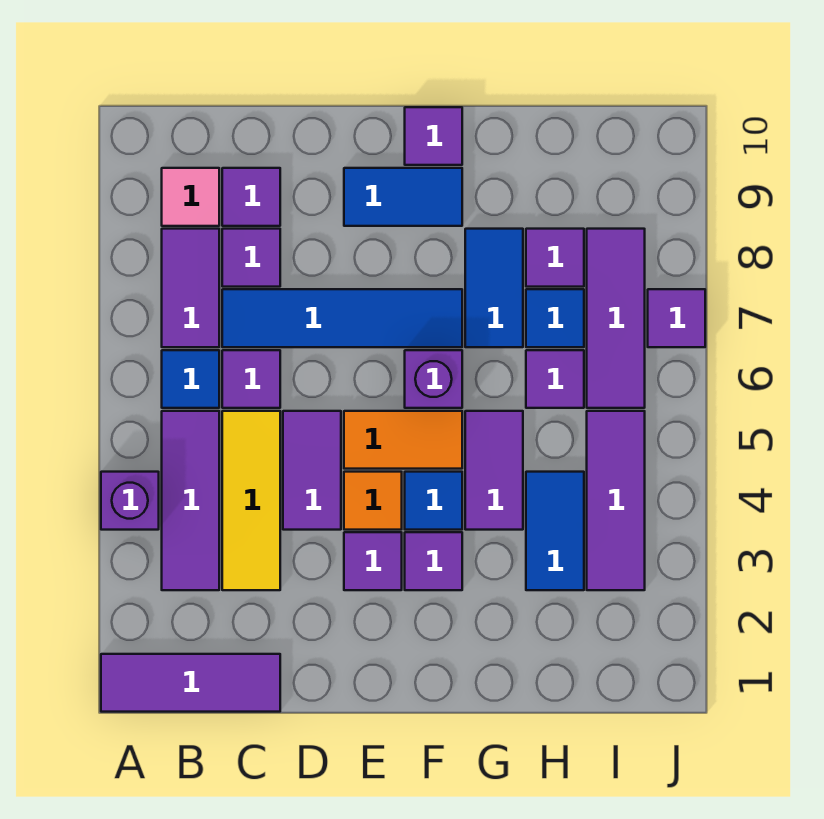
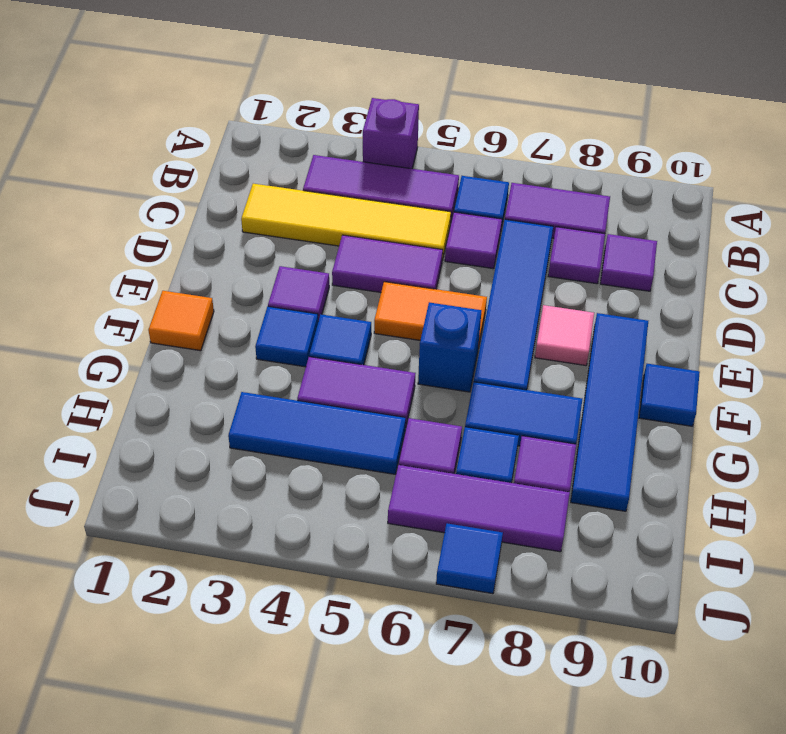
purple tile A1:C1 level 1 -> none
pink tile B9 level 1 -> pink tile E8 level 1
yellow tile C3:C5 level 1 -> yellow tile C2:C5 level 1
orange tile E4 level 1 -> orange tile F1 level 1
orange tile E5:F5 level 1 -> orange tile E5:E6 level 1
blue tile E9:F9 level 1 -> blue tile E9:H9 level 1
purple tile F3 level 1 -> blue tile F3 level 1
purple brick F6 level 1 -> blue brick F6 level 1
purple tile F10 level 1 -> blue tile F10 level 1
blue tile H3:H4 level 1 -> blue tile H3:H5 level 1
purple tile I3:I5 level 1 -> none
purple tile J7 level 1 -> blue tile J7 level 1

